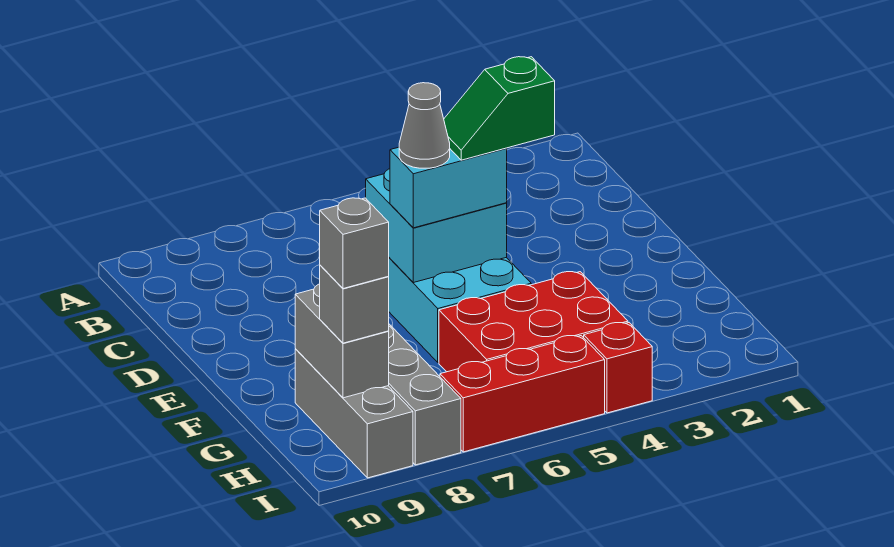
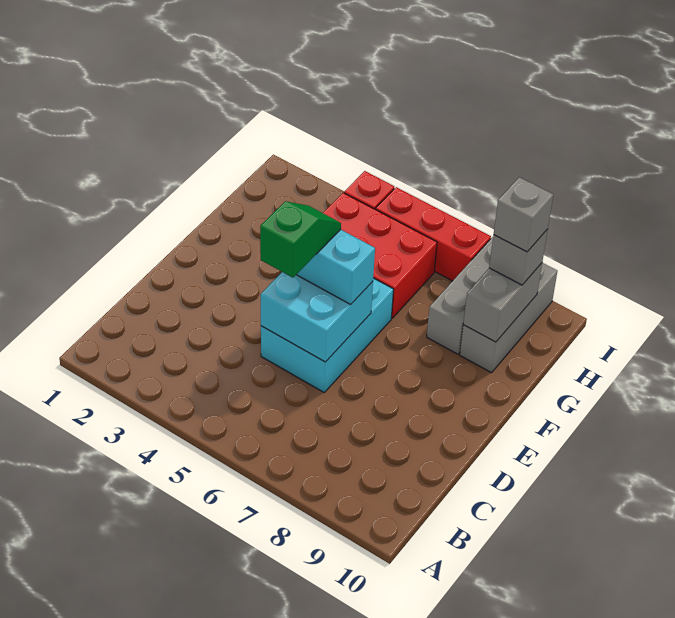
green slope E4:E5 level 4 top 4 -> green slope D5:E5 level 4 top D
grey cone E6 level 4 -> none

